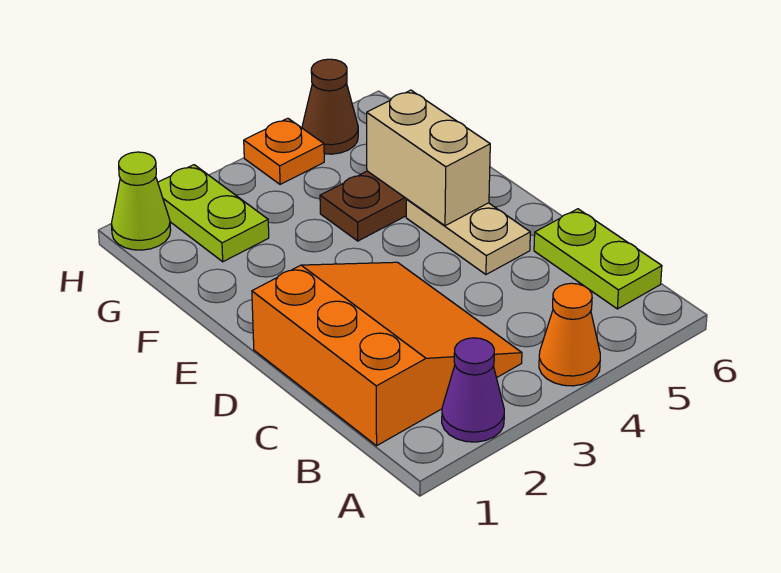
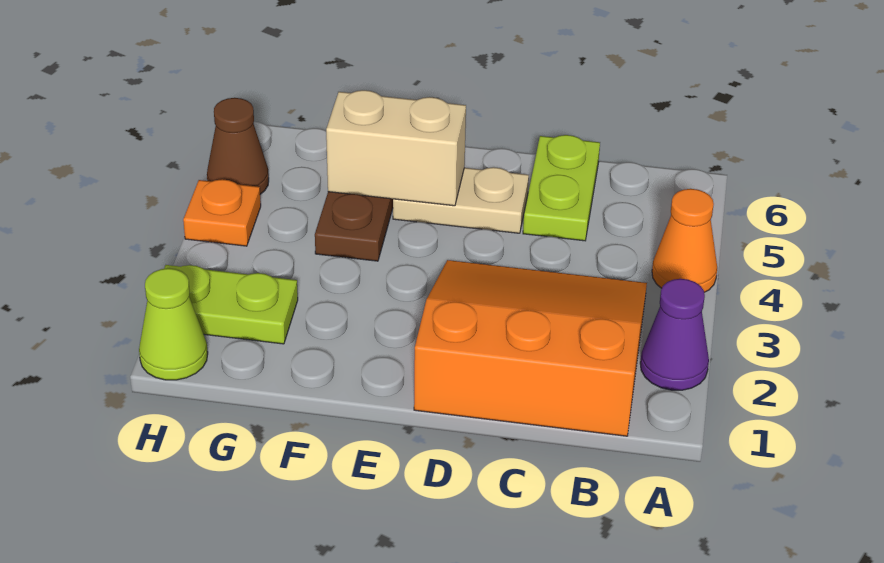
lime plate B6:C6 level 1 -> lime plate C5:C6 level 1

